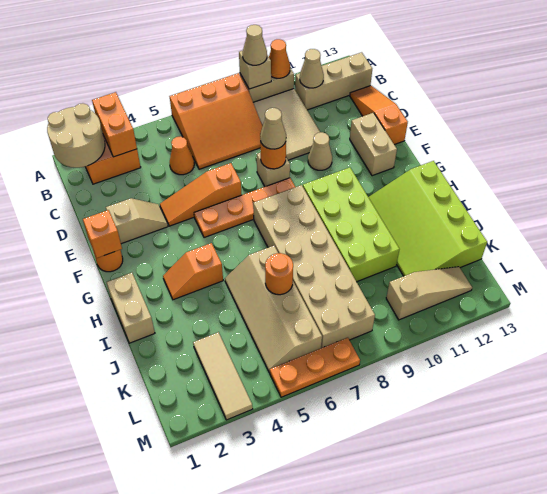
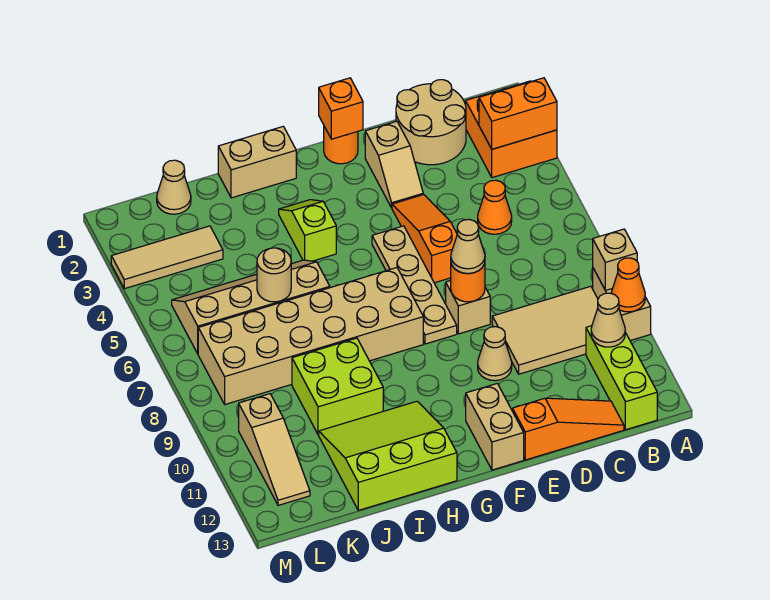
tan round brick A1:B2 level 2 -> tan round brick C1:D2 level 1
orange slope A6:C8 level 1 top A -> none
tan cone A9 level 3 -> tan cone K1 level 1
tan brick B11:B13 level 1 -> lime brick B11:B13 level 1
tan brick E12:F12 level 1 -> tan brick F12:F13 level 1
orange plate F5:F8 level 1 -> tan plate F5:F8 level 1
lime brick G9:J10 level 1 -> lime brick I9:J10 level 1
orange slope H3:H4 level 1 top 4 -> lime slope H3:H4 level 1 top 4
lime slope H11:K13 level 1 top 13 -> lime slope H11:J13 level 1 top 13
orange round brick J6 level 2 -> tan round brick J6 level 2
orange plate M5:M7 level 1 -> none

